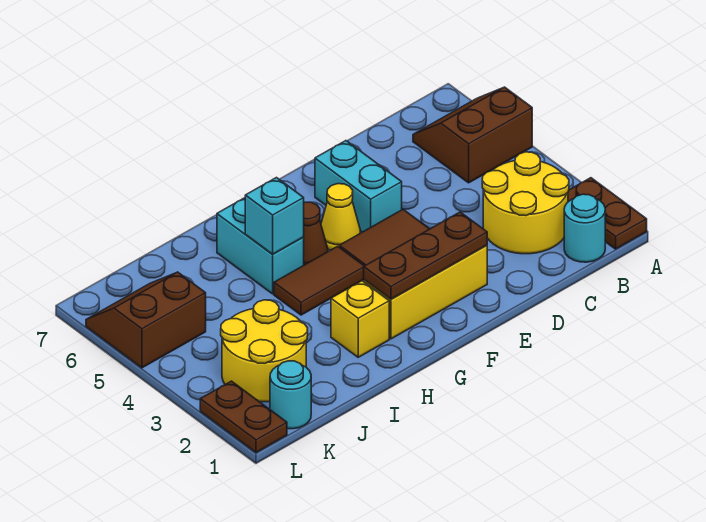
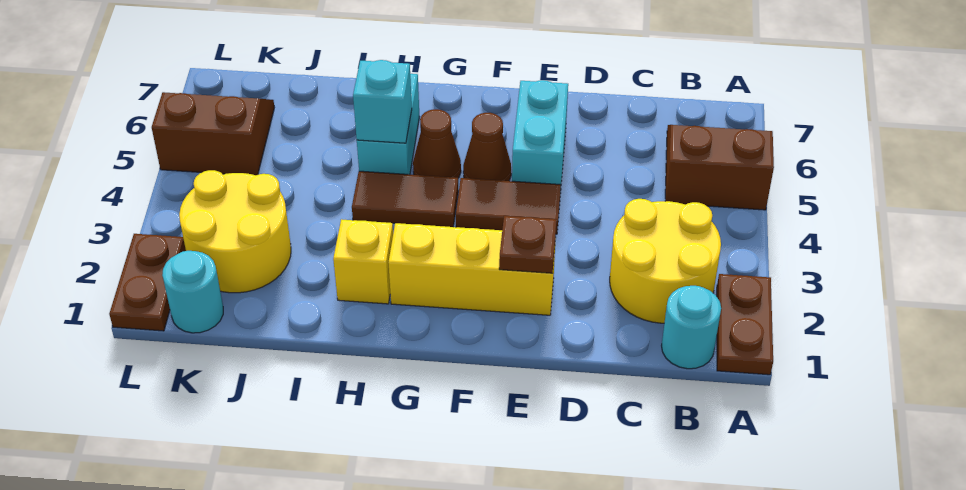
brown plate E2:G2 level 2 -> brown plate E2 level 2
yellow cone F5 level 1 -> brown cone F5 level 1

